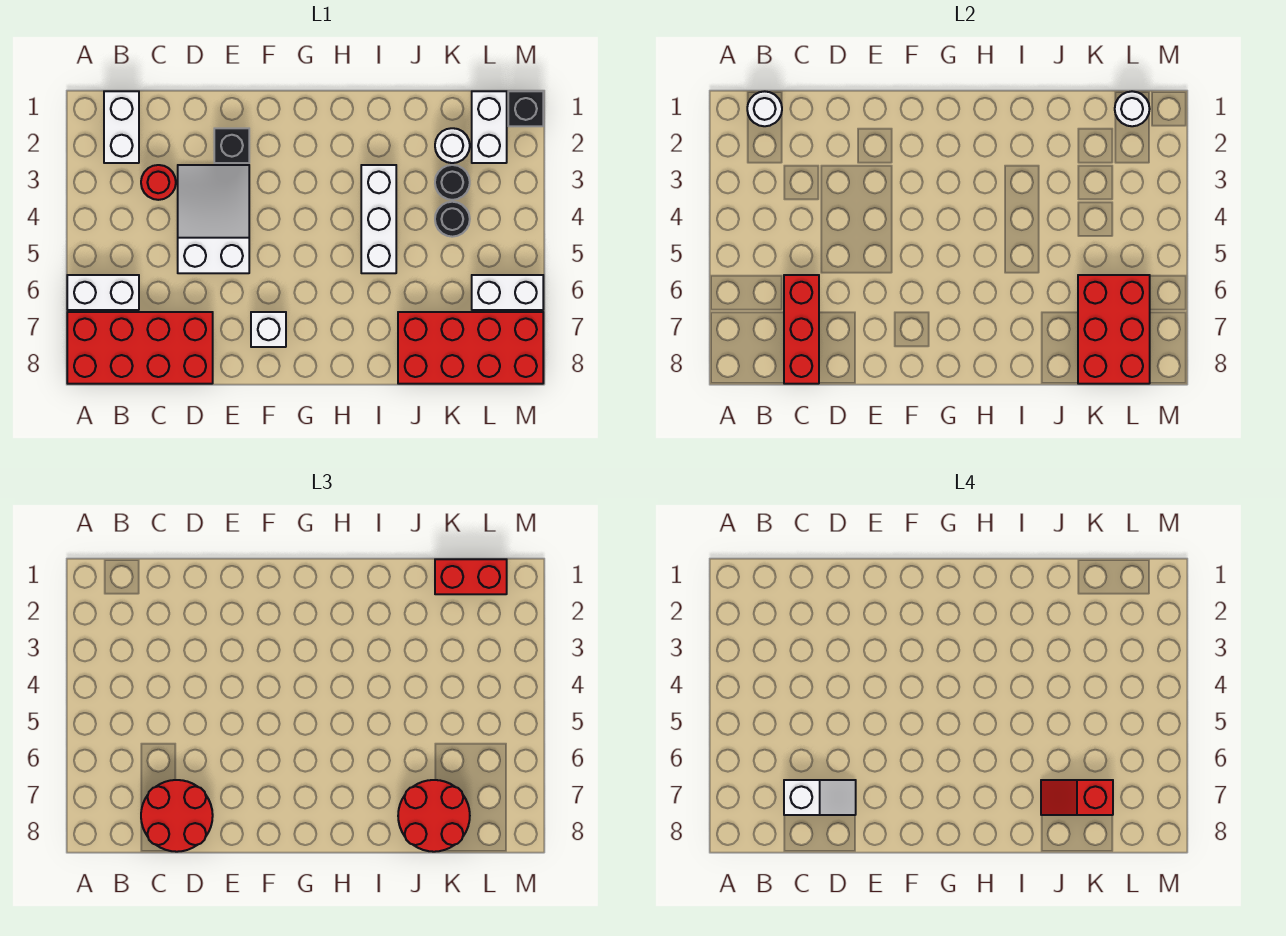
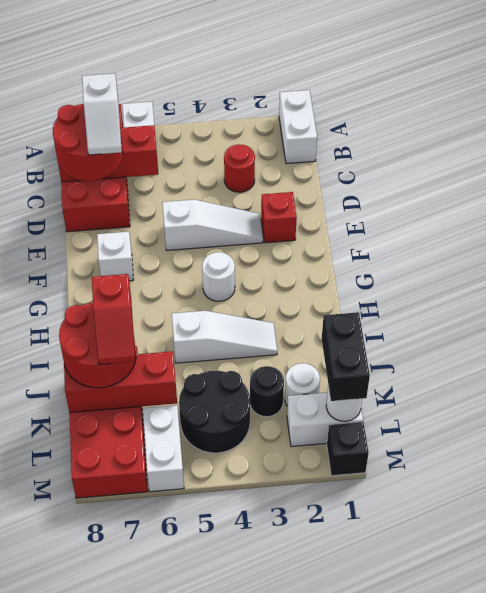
white brick B1:B2 level 1 -> white brick A1:B1 level 1
white round brick B1 level 2 -> white round brick G4 level 1
white slope D3:E5 level 1 top 5 -> white slope E3:E5 level 1 top 5
black brick E2 level 1 -> red brick E2 level 1
white brick I3:I5 level 1 -> white slope I3:I5 level 1 top 5
red slope J7:K7 level 4 top K -> red slope J7:K7 level 4 top J
red brick K1:L1 level 3 -> black brick K1:L1 level 3
black round brick K4 level 1 -> black round brick K4:L5 level 1
red brick K6:L8 level 2 -> red brick K6:K8 level 2

